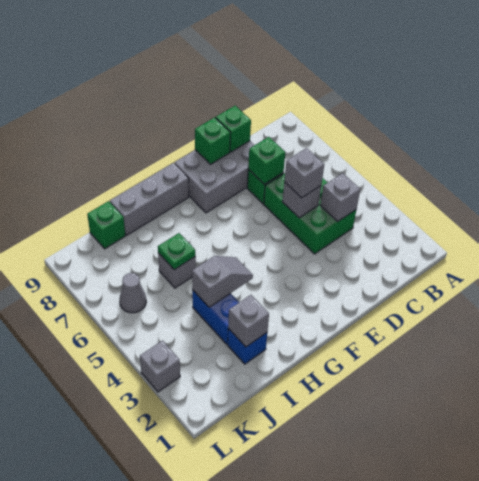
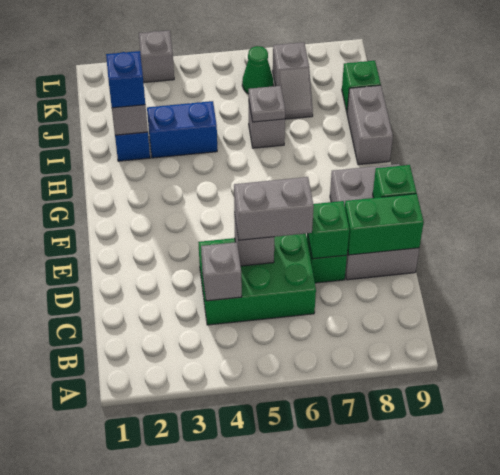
grey brick D5 level 3 -> grey brick D5:D6 level 3
green brick D9 level 2 -> green brick D8:D9 level 2
grey brick G9:I9 level 1 -> grey brick H9:I9 level 1
grey slope H4:I4 level 2 top I -> grey slope J7:K7 level 1 top K
none -> blue brick I2 level 3
green plate I6 level 2 -> grey plate I6 level 2
grey cone K6 level 1 -> green cone K6 level 1

